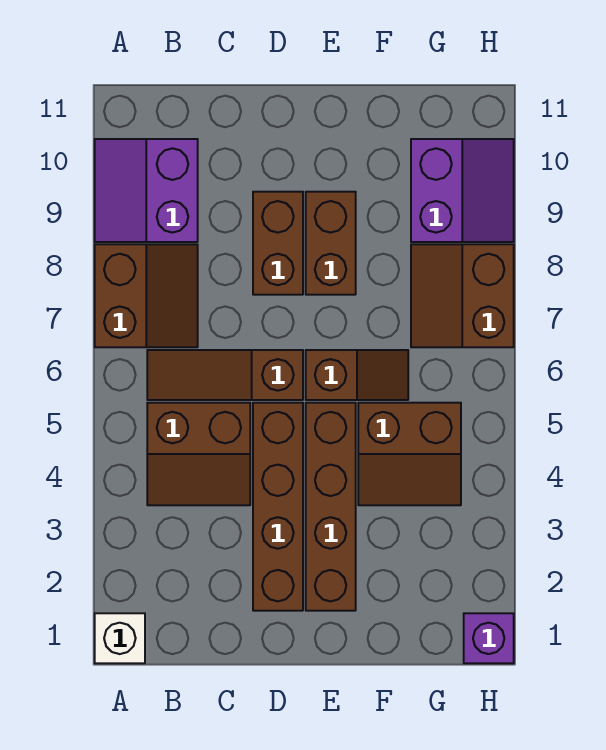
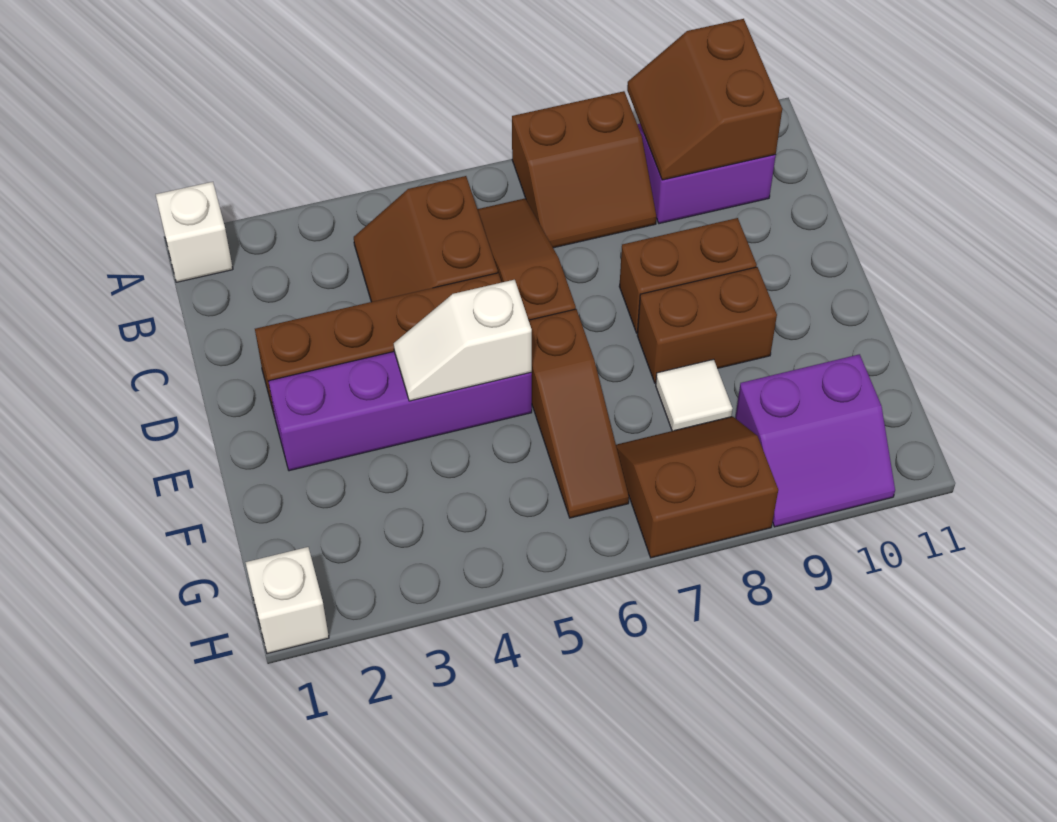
brown brick E2:E5 level 1 -> purple brick E2:E5 level 1
none -> white slope E4:E5 level 2 top 5
brown slope E6:F6 level 1 top E -> brown slope E6:G6 level 1 top E
brown slope F4:G5 level 1 top 5 -> brown slope A9:B10 level 2 top 10
none -> white tile F8 level 1
purple brick H1 level 1 -> white brick H1 level 1

